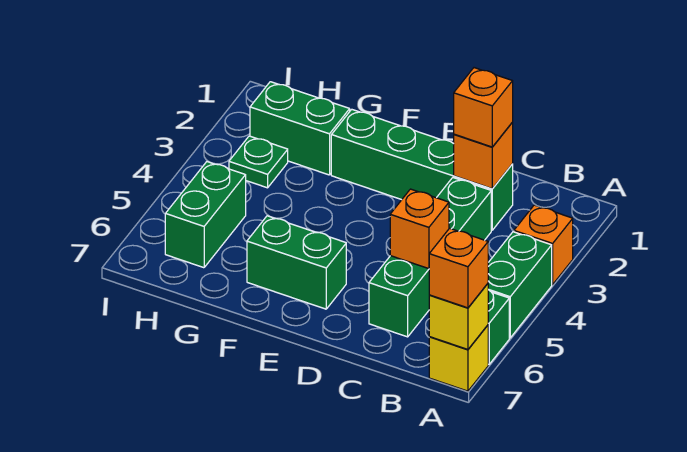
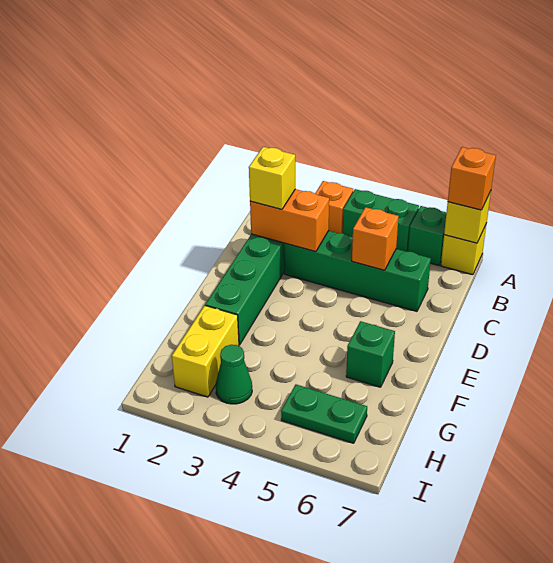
orange brick C2 level 2 -> orange brick C2:C3 level 2
orange brick C2 level 3 -> yellow brick C2 level 3
green brick E6:F6 level 1 -> green brick F6 level 1
green brick G2:H2 level 1 -> yellow brick G2:H2 level 1
green plate H3 level 1 -> green cone H3 level 1
green brick H5:H6 level 1 -> green plate H5:H6 level 1

